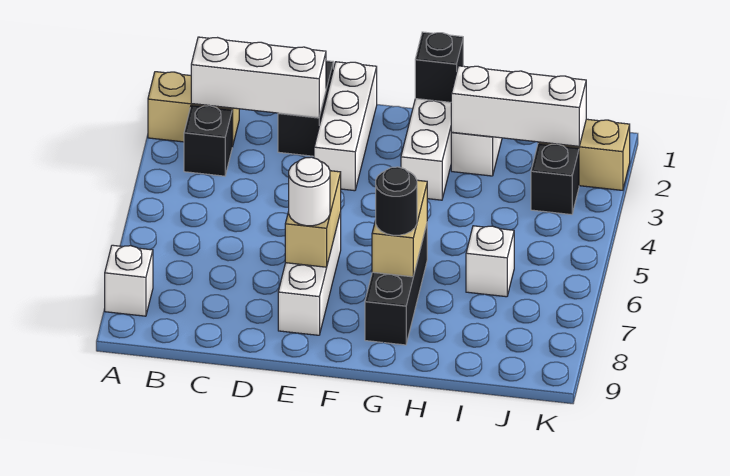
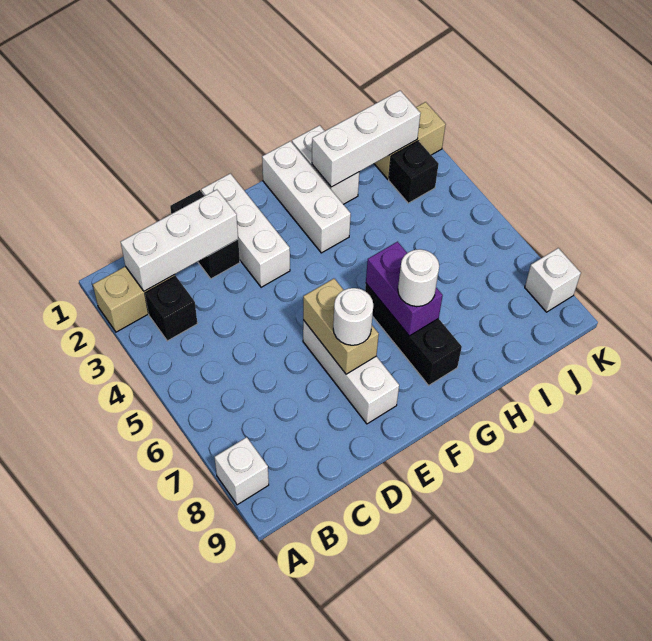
black brick G1 level 2 -> none
tan brick G6:G7 level 2 -> purple brick G6:G7 level 2
black round brick G7 level 3 -> white round brick G7 level 3
white brick I6 level 1 -> white brick K8 level 1

